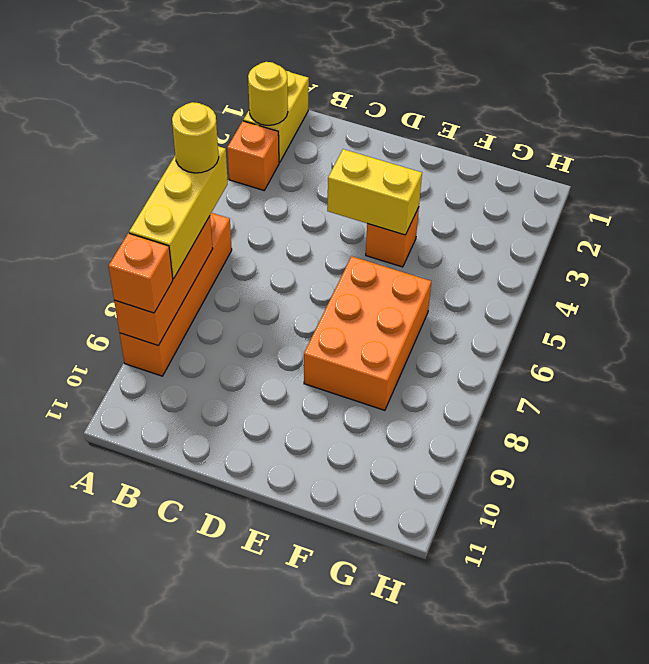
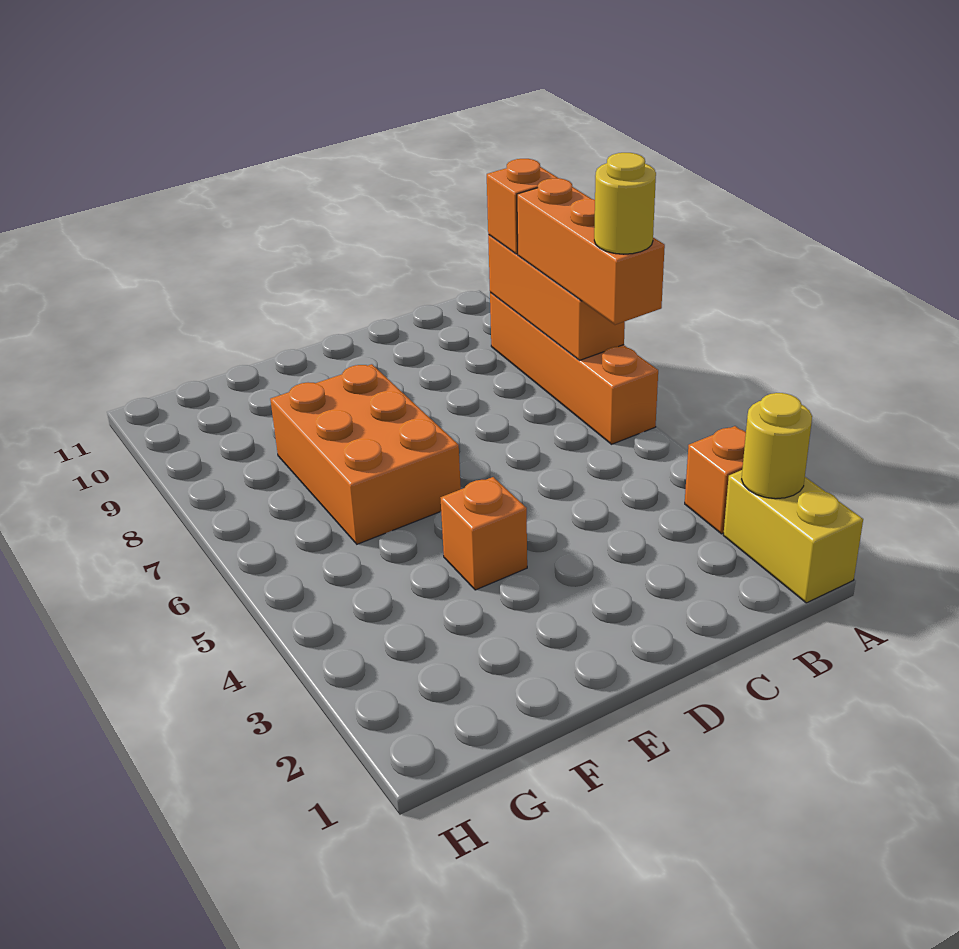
yellow brick A6:A8 level 3 -> orange brick A6:A8 level 3
yellow brick D4:E4 level 2 -> none

